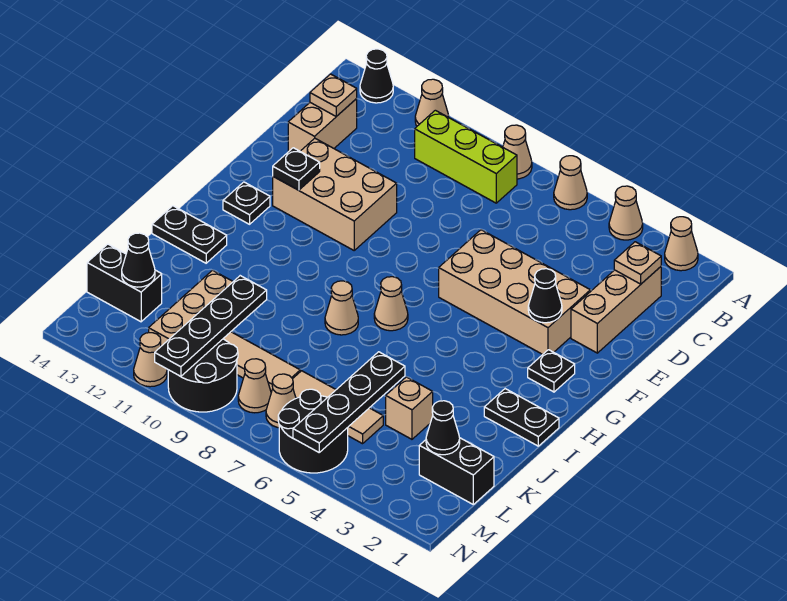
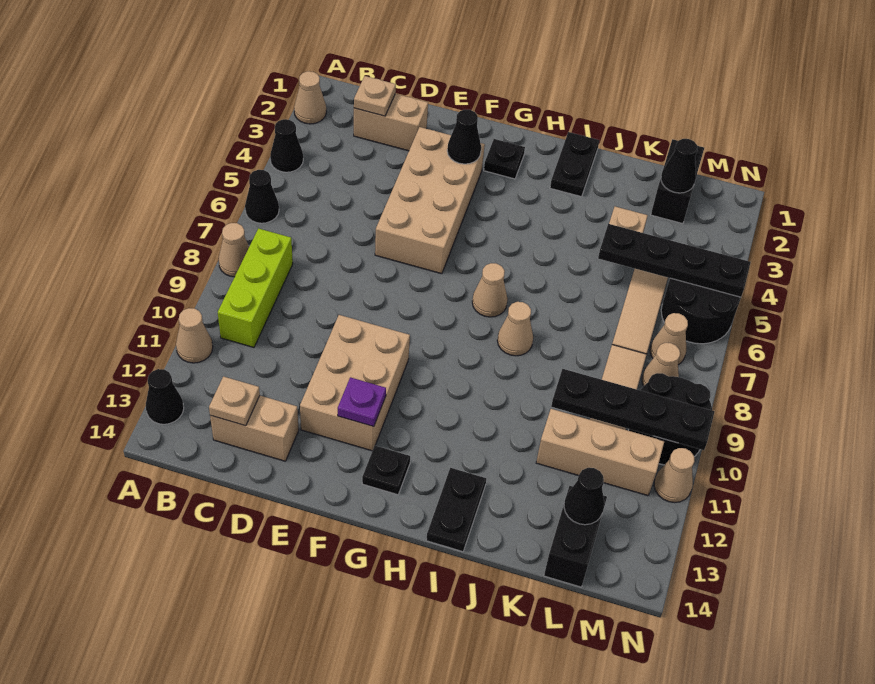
tan cone A4 level 1 -> black cone A4 level 1
tan cone A6 level 1 -> black cone A6 level 1
tan brick C2:E2 level 1 -> tan brick C2:D2 level 1
black plate F12 level 2 -> purple plate F12 level 2

